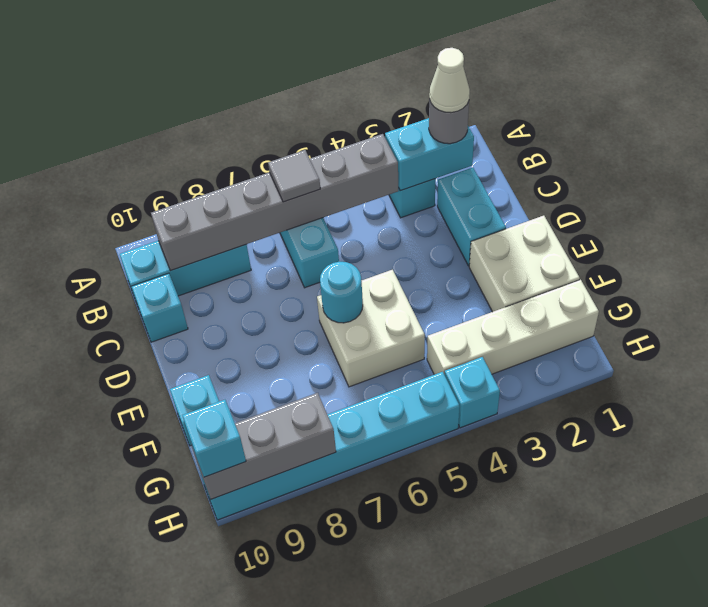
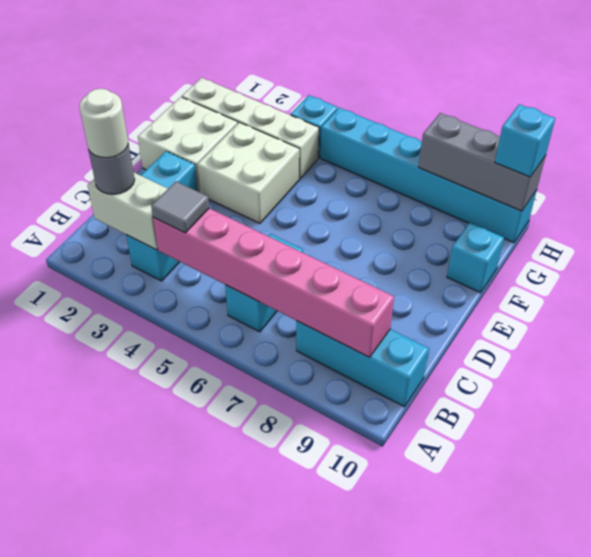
cyan brick B2:B3 level 2 -> white brick B2:B3 level 2
white cone B2 level 4 -> white round brick B2 level 4
grey brick B4:B9 level 2 -> pink brick B4:B9 level 2
grey tile B6 level 3 -> grey tile B4 level 3
cyan brick C10 level 1 -> none
white brick E5:F6 level 1 -> white brick E3:F4 level 1
cyan round brick E6 level 2 -> none

